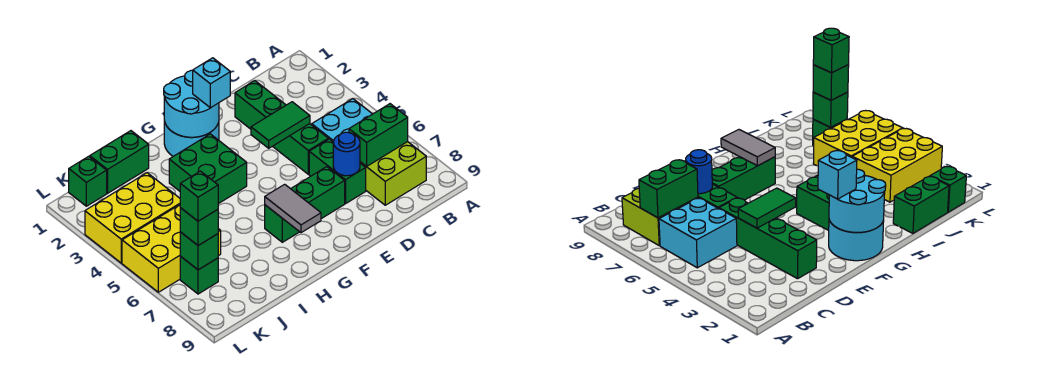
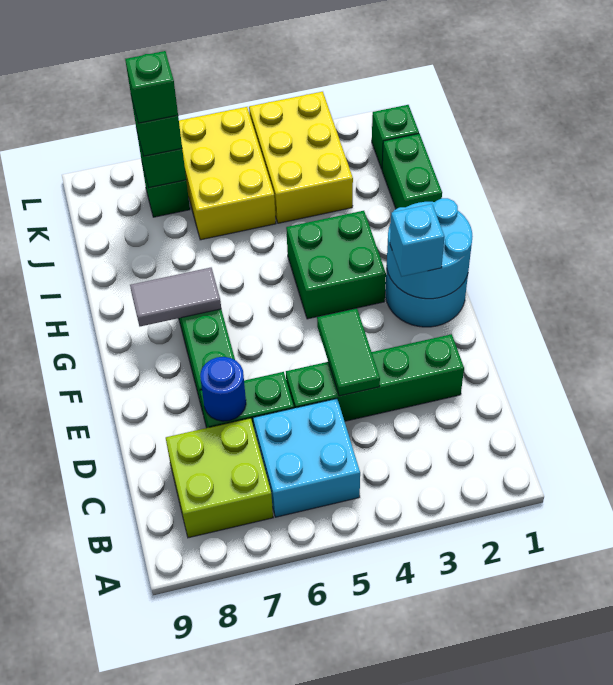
green brick B7:C7 level 2 -> none

